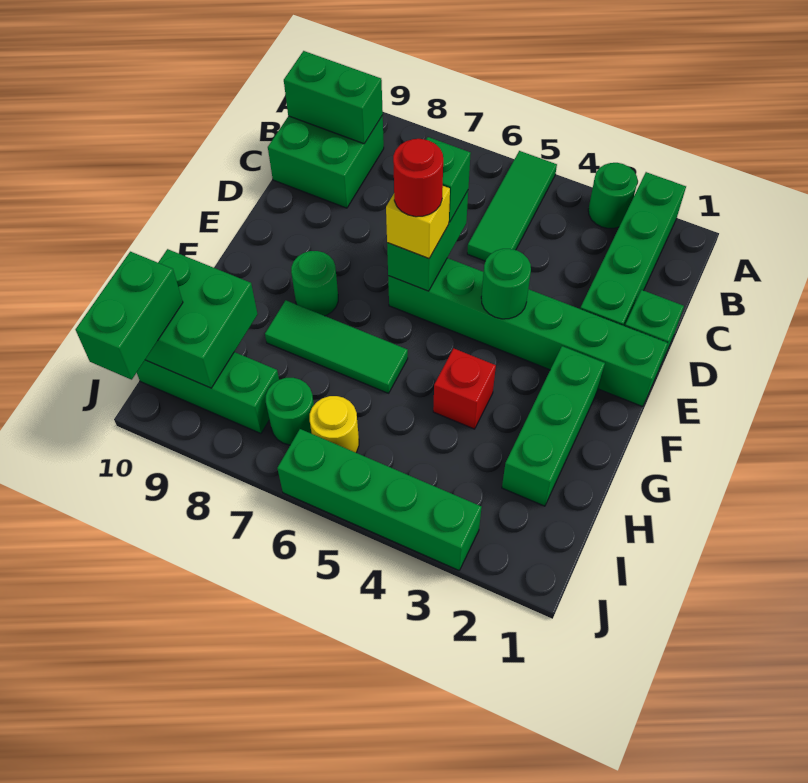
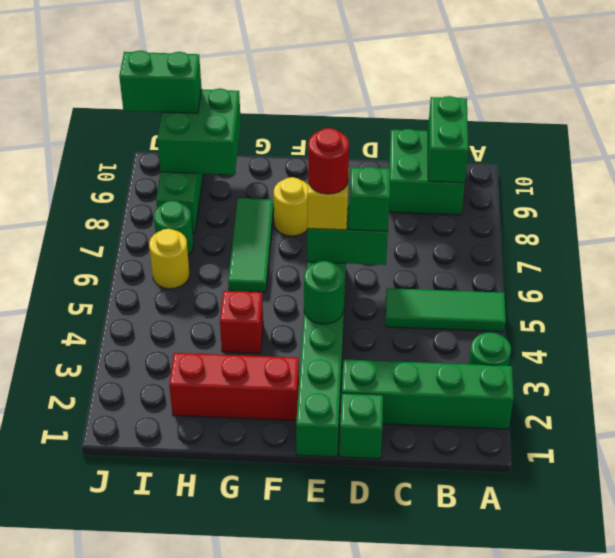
green brick F2:H2 level 1 -> red brick F2:H2 level 1
green round brick F8 level 1 -> yellow round brick F8 level 1
green brick J3:J6 level 1 -> none

